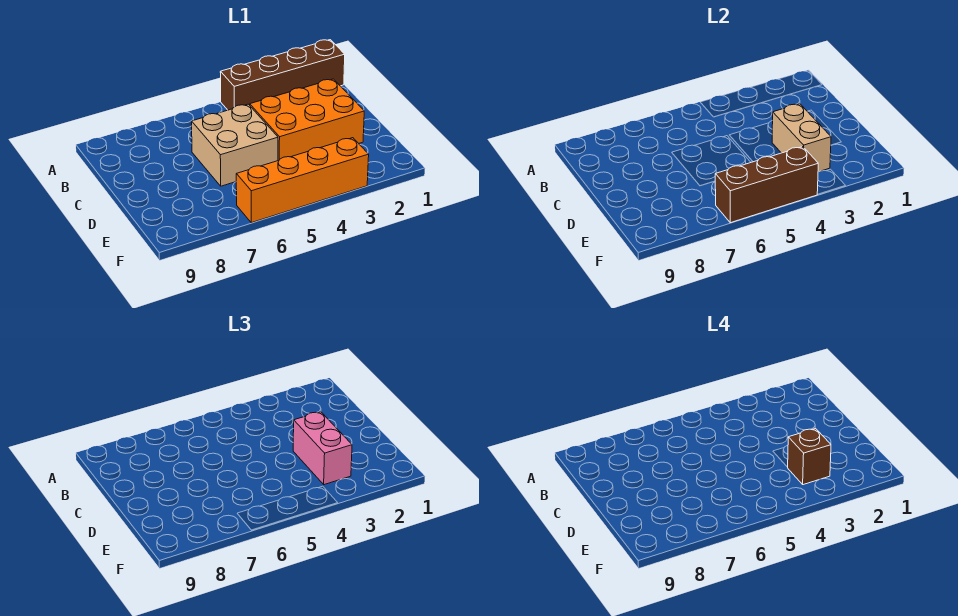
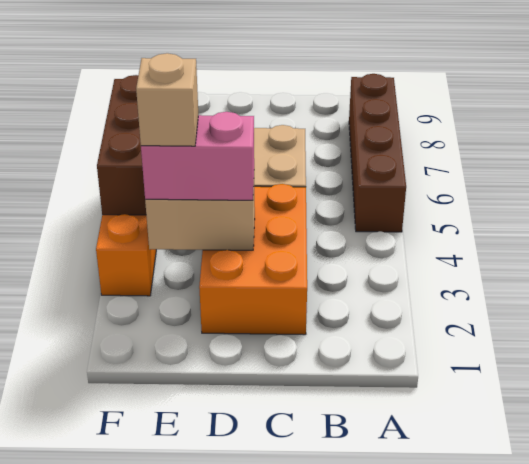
brown brick A1:A4 level 1 -> brown brick A5:A8 level 1
brown brick E3 level 4 -> tan brick E3 level 4

